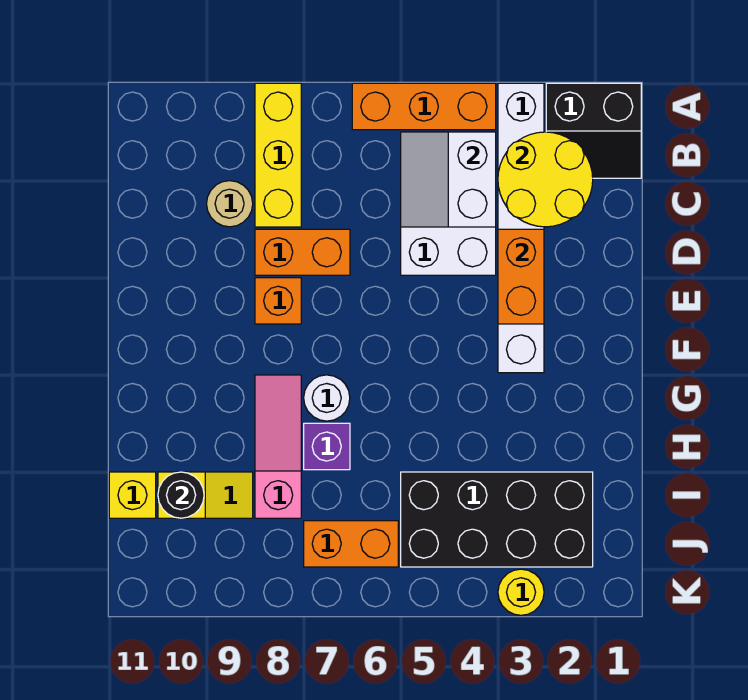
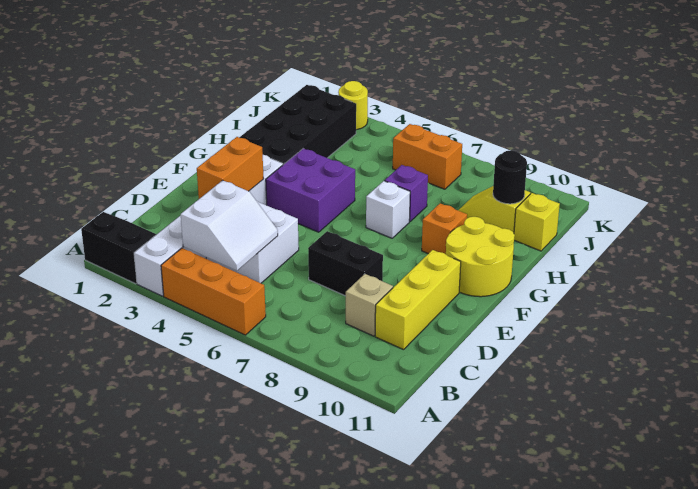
yellow brick A8:C8 level 1 -> yellow brick C10:E10 level 1
yellow round brick B2:C3 level 2 -> yellow round brick F10:G11 level 1
tan round brick C9 level 1 -> tan brick C9 level 1
orange brick D7:D8 level 1 -> black brick D7:D8 level 1
orange brick E8 level 1 -> orange brick G9 level 1
none -> purple brick F4:G5 level 1
white round brick G7 level 1 -> white brick G7 level 1
pink slope G8:I8 level 1 top I -> none
black brick I2:J5 level 1 -> black brick G2:J3 level 1

